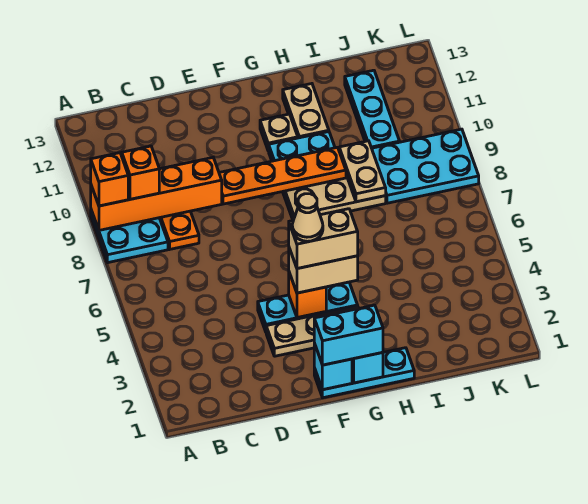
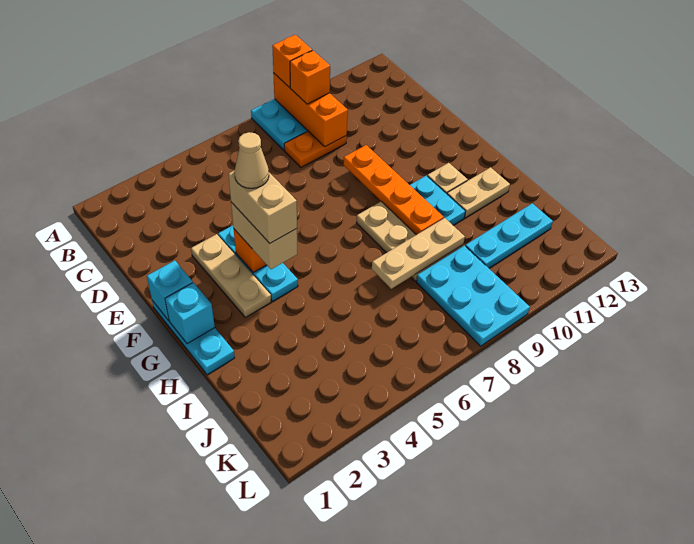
orange brick A9:D9 level 2 -> orange brick A9:C9 level 2
cyan brick F1:G1 level 3 -> none
tan plate I8:I9 level 2 -> tan plate I7:I9 level 2

